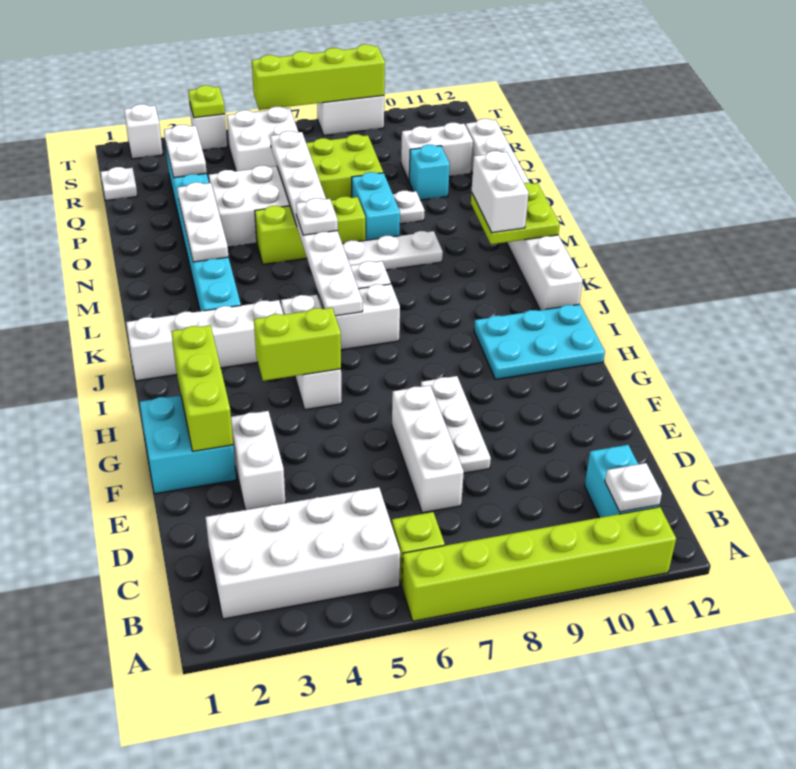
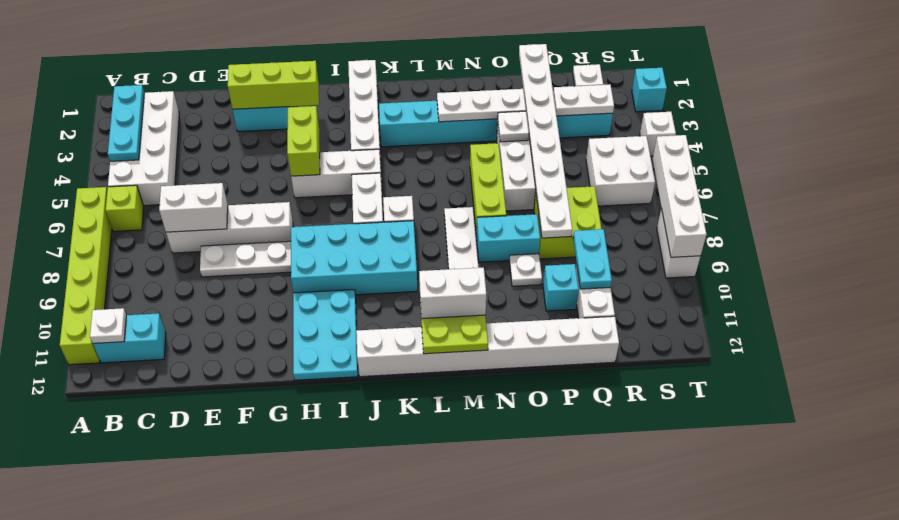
none -> cyan plate B2:B4 level 2
white brick D7:F7 level 1 -> white brick D7:G7 level 1
white brick E3:F3 level 1 -> white brick D7:E7 level 2
none -> cyan brick H8:K9 level 1
white plate J6:Q6 level 2 -> white plate P1:P8 level 2
white plate M6 level 3 -> white plate O4 level 2
none -> cyan plate Q9:Q10 level 2
white brick T2 level 1 -> cyan brick T2 level 1
lime plate T4 level 2 -> none
lime brick T6:T9 level 2 -> white brick T6:T9 level 2

